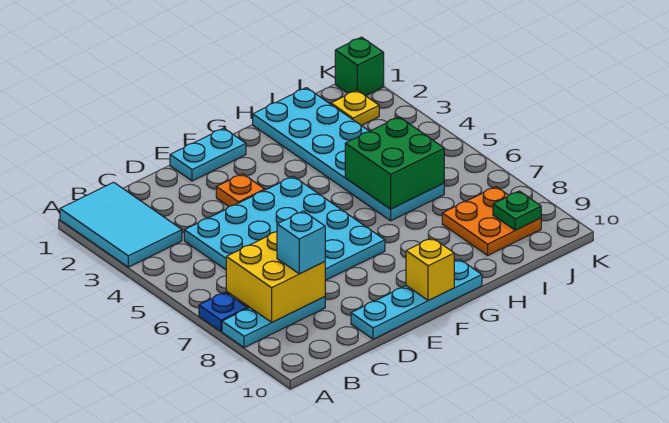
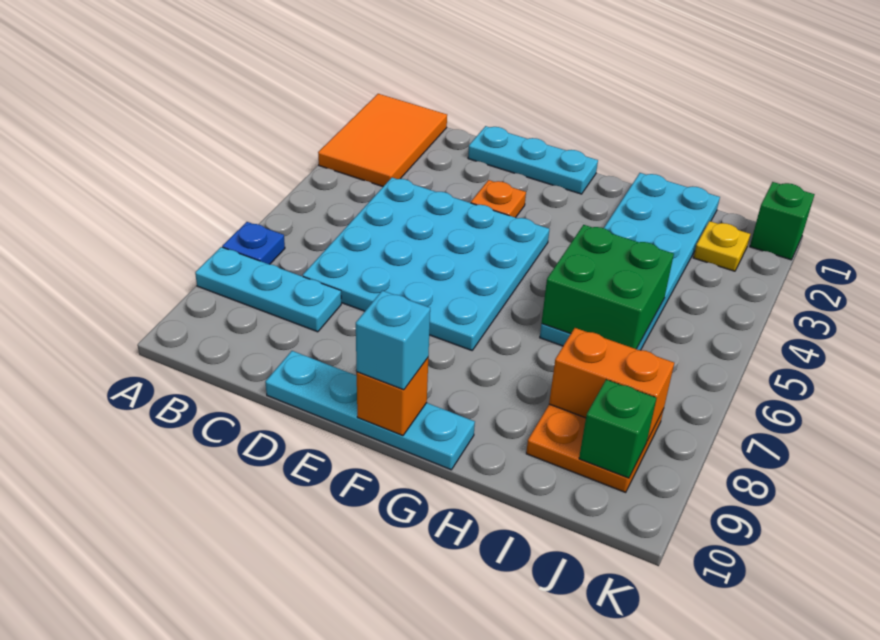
cyan tile A1:B3 level 1 -> orange tile A1:B3 level 1
yellow brick B7:C8 level 2 -> none
cyan brick C8 level 3 -> cyan brick F10 level 3
cyan plate E1:F1 level 1 -> cyan plate D1:F1 level 1
yellow brick F10 level 2 -> orange brick F10 level 2
none -> orange brick I8:J8 level 2
green plate J9 level 2 -> green brick J9 level 2

